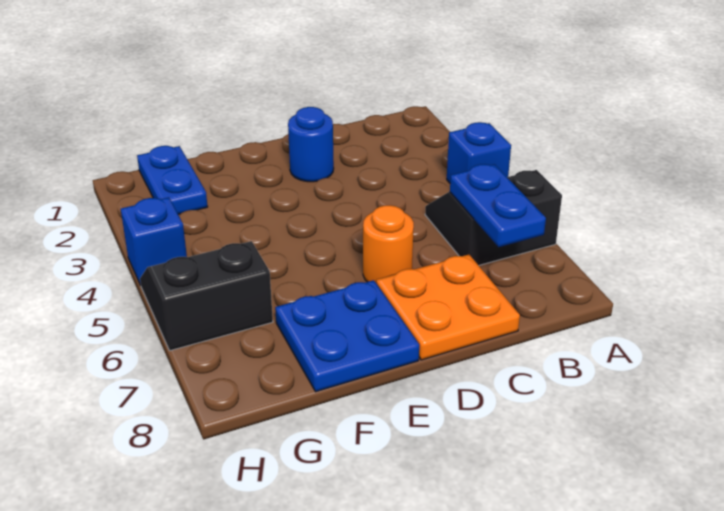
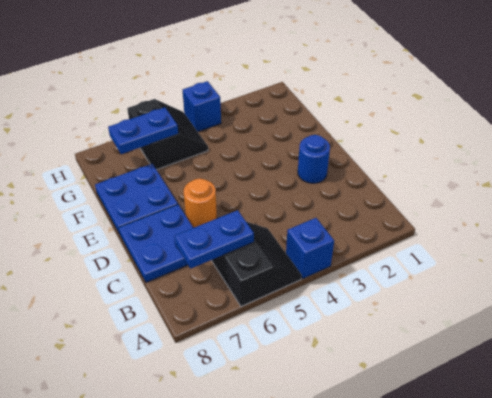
orange plate C7:D8 level 1 -> blue plate C7:D8 level 1
blue plate G1:G2 level 1 -> blue plate G6:G7 level 2

